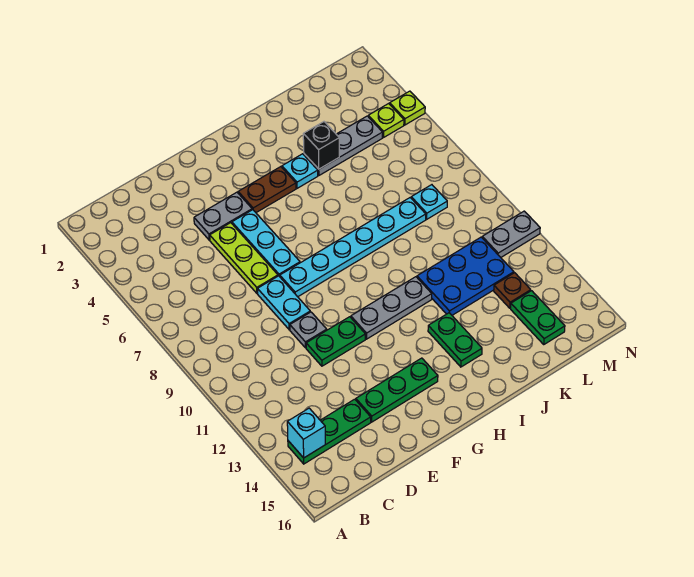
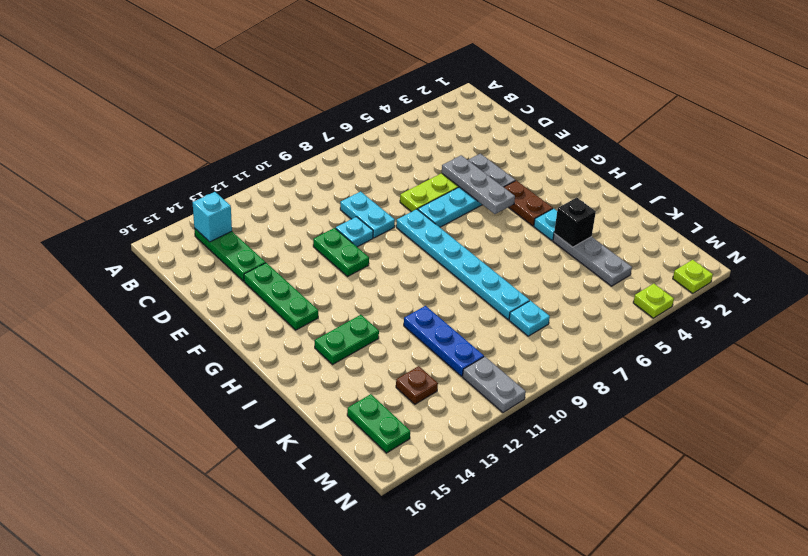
cyan plate E8:E9 level 1 -> cyan plate D9:E9 level 1
grey plate E10 level 1 -> cyan plate E10 level 1
grey plate G11:I11 level 1 -> grey plate E5:G5 level 2
blue plate J11:L12 level 1 -> blue plate J11:L11 level 1
green plate L14:L15 level 1 -> green plate L15:M15 level 1
lime plate M4 level 1 -> lime plate N2 level 1

